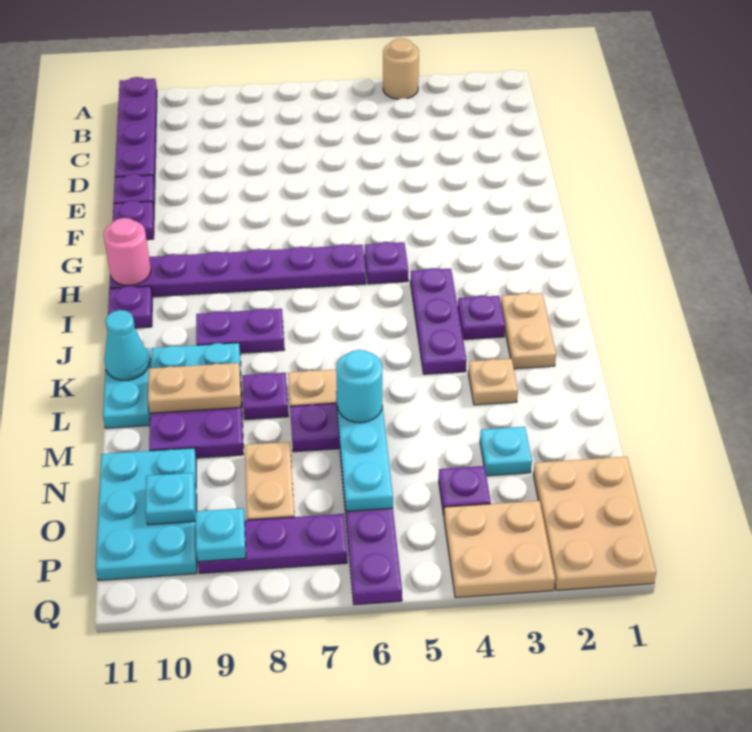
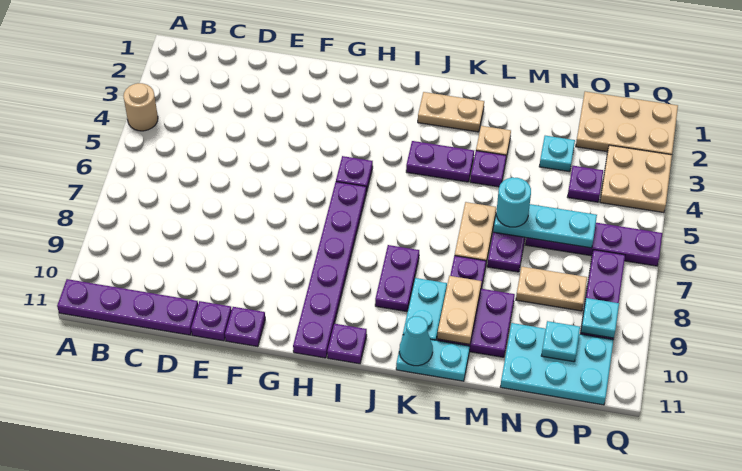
pink round brick H11 level 2 -> none
purple plate I4:K4 level 1 -> purple plate J4:K4 level 1
purple plate J3 level 1 -> purple plate L4 level 1

